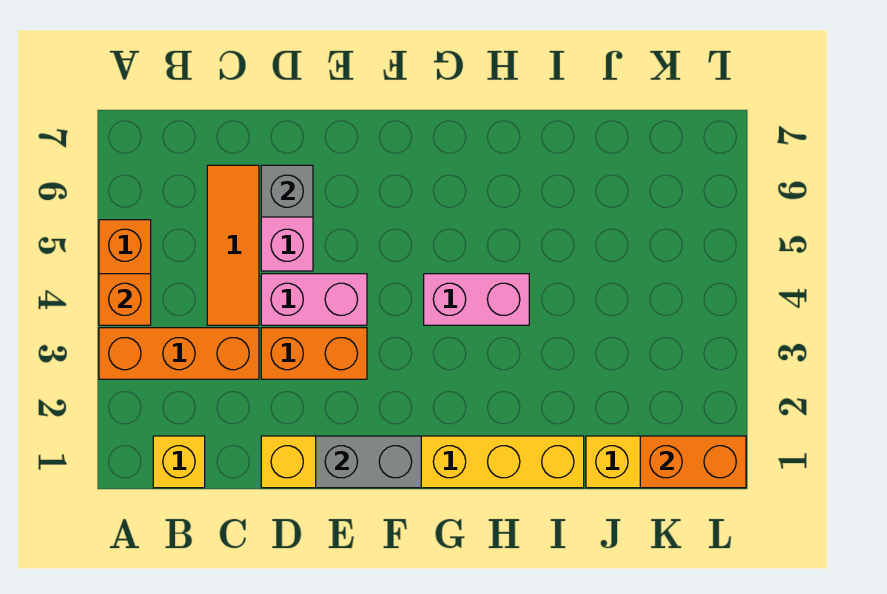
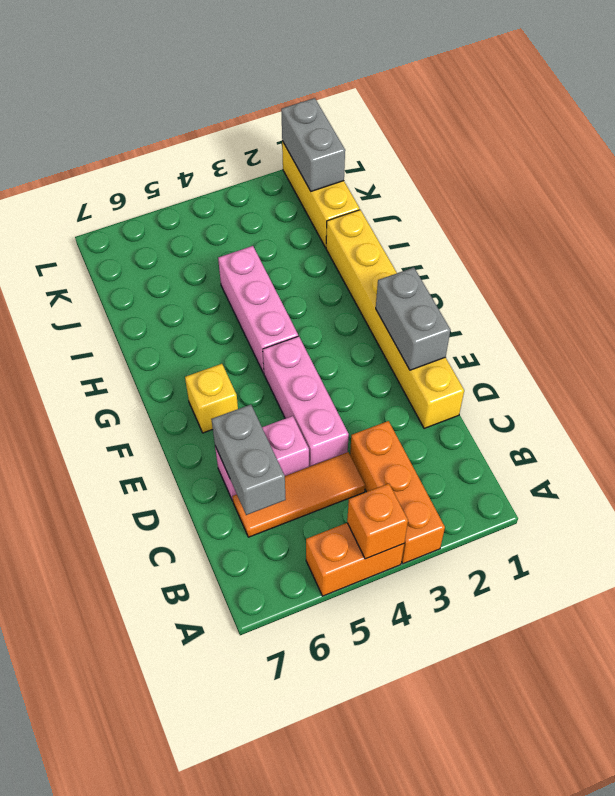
yellow brick B1 level 1 -> yellow brick F6 level 1
orange brick D3:E3 level 1 -> none
pink brick D4:E4 level 1 -> pink brick D4:F4 level 1
grey brick D6 level 2 -> grey brick C6:D6 level 2
pink brick G4:H4 level 1 -> pink brick G4:I4 level 1
orange brick K1:L1 level 2 -> grey brick K1:L1 level 2

